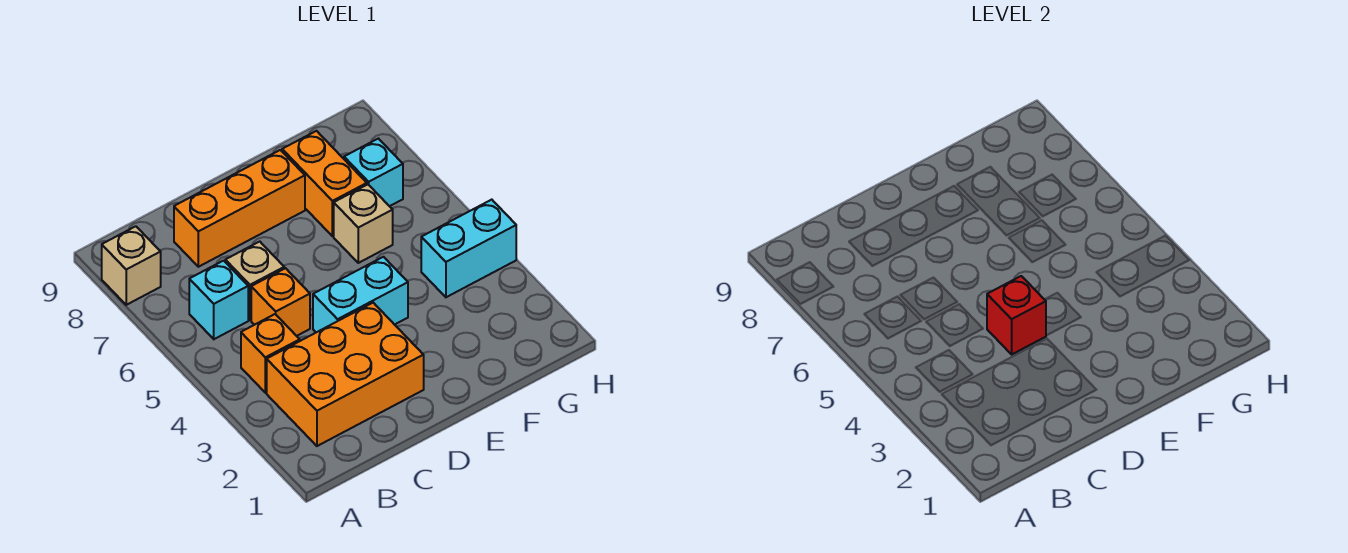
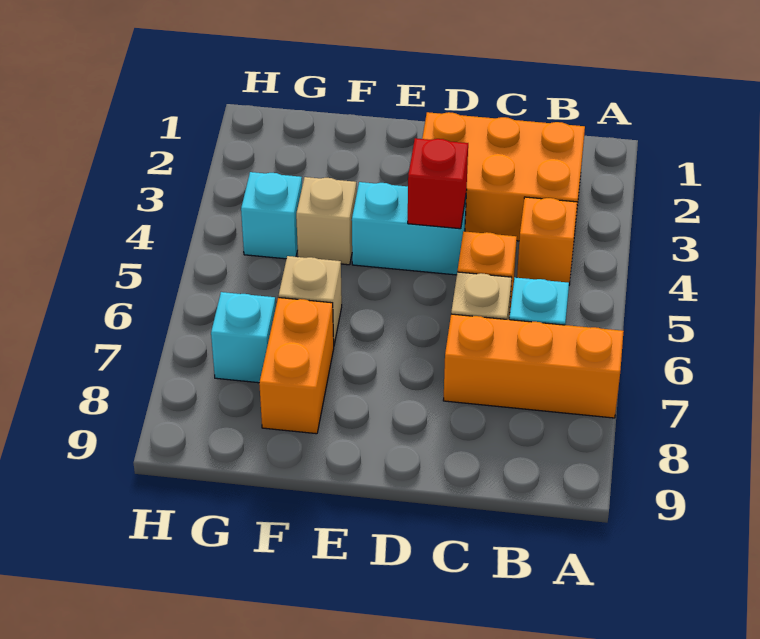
tan brick A8 level 1 -> tan brick F4 level 1
orange brick C8:E8 level 1 -> orange brick A7:C7 level 1
cyan brick G4:H4 level 1 -> cyan brick G4 level 1

